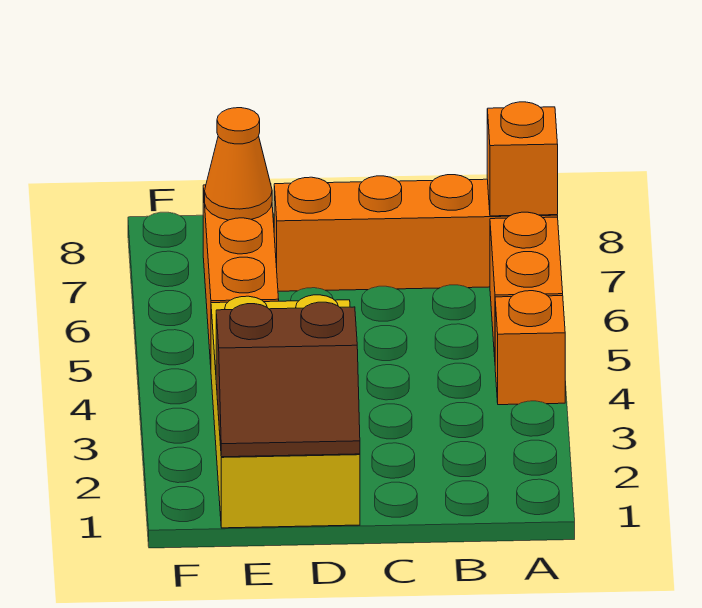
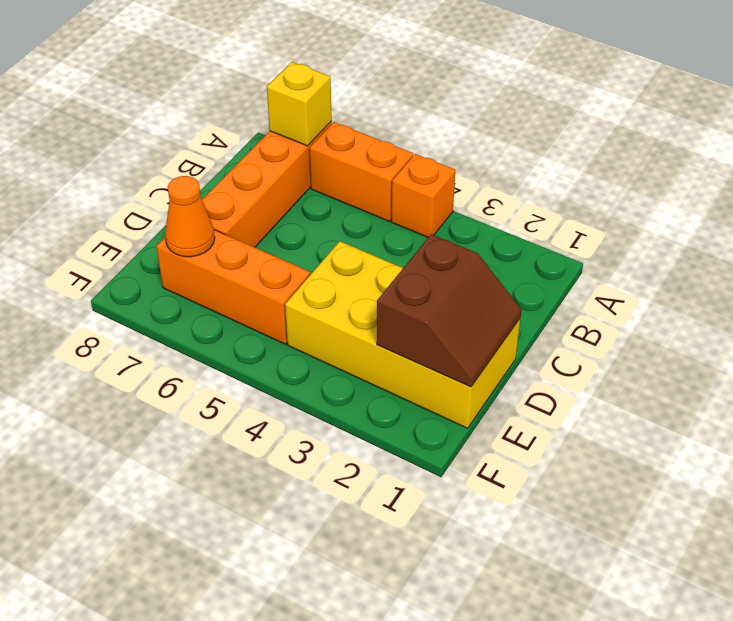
orange brick A7 level 2 -> yellow brick A7 level 2

